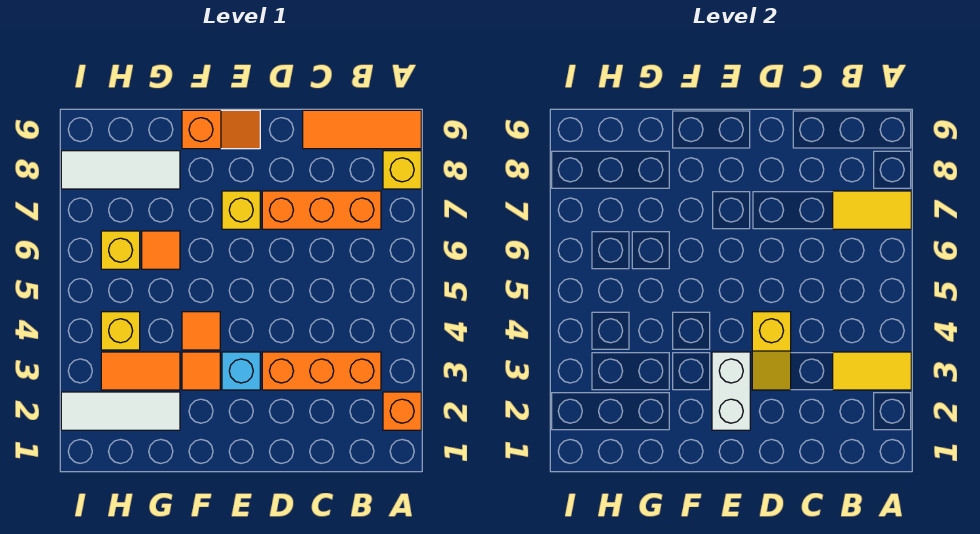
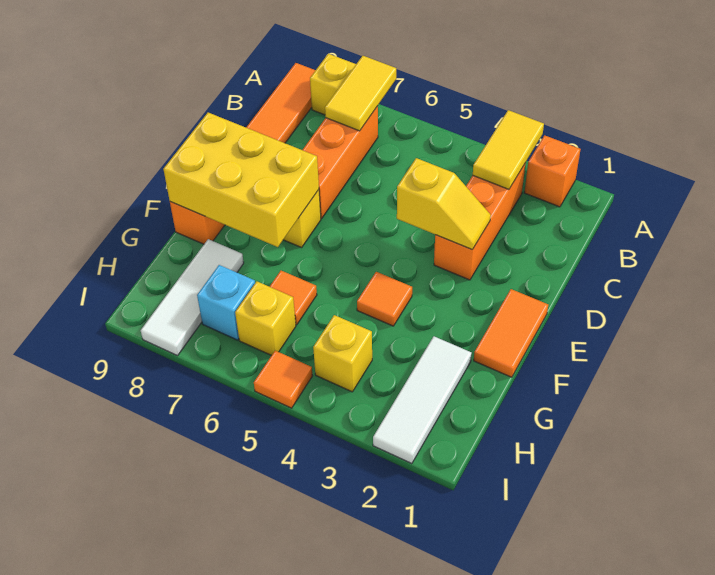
white brick E2:E3 level 2 -> none
cyan brick E3 level 1 -> cyan brick H7 level 1
none -> yellow brick E7:F9 level 2
orange tile F3 level 1 -> orange tile I5 level 1
orange tile G3:H3 level 1 -> orange tile E1:F1 level 1

